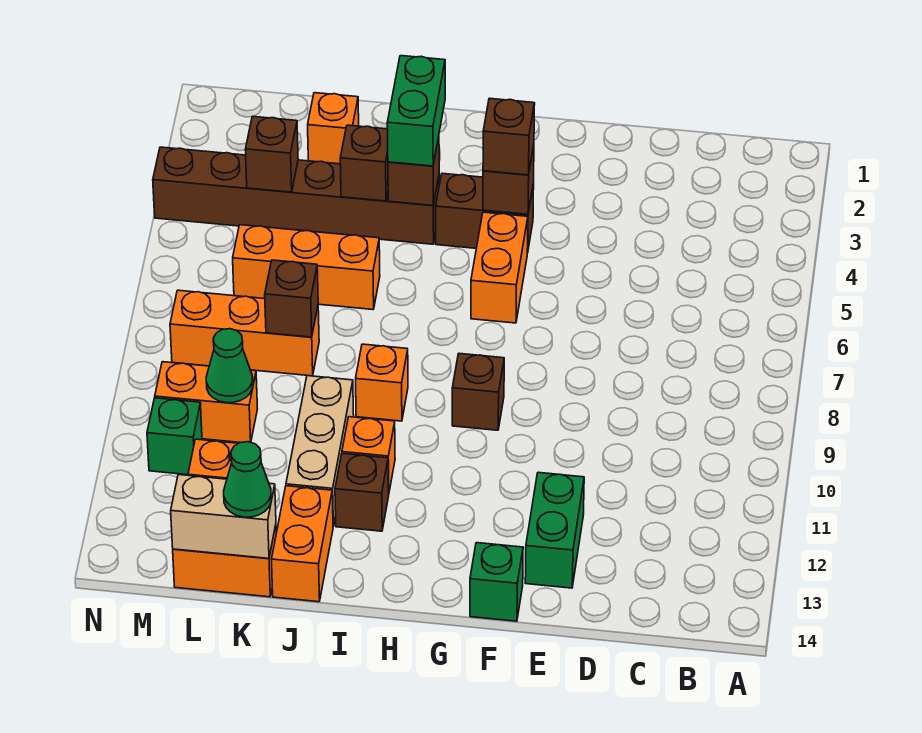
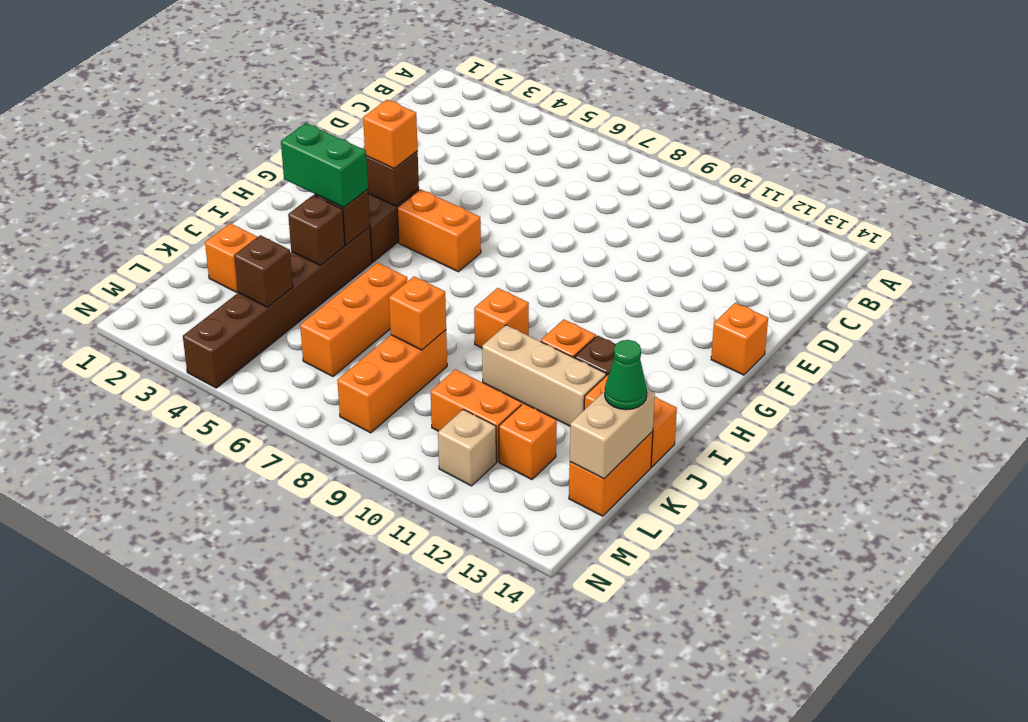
green brick E12:E13 level 1 -> none
green brick F14 level 1 -> orange brick F14 level 1
brown brick G4 level 3 -> orange brick G4 level 3
brown brick G9 level 1 -> none
brown brick K8 level 2 -> orange brick K8 level 2
orange brick L10:M10 level 1 -> orange brick L10:L11 level 1
green cone L10 level 2 -> none
green brick M11 level 1 -> tan brick M11 level 1

